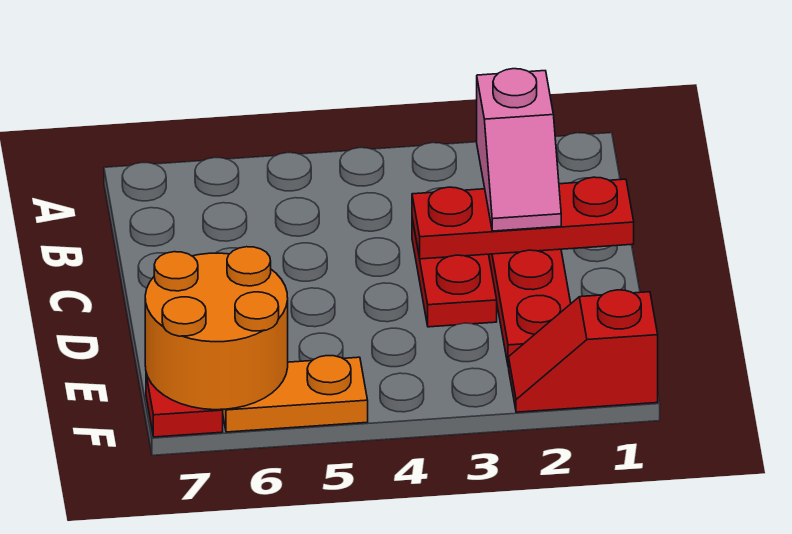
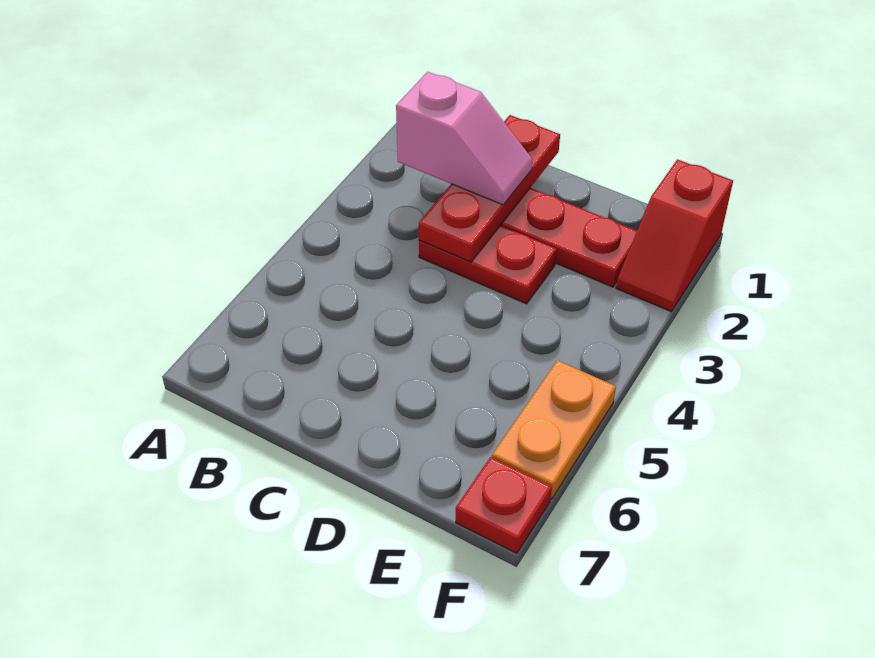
orange round brick E6:F7 level 2 -> none

